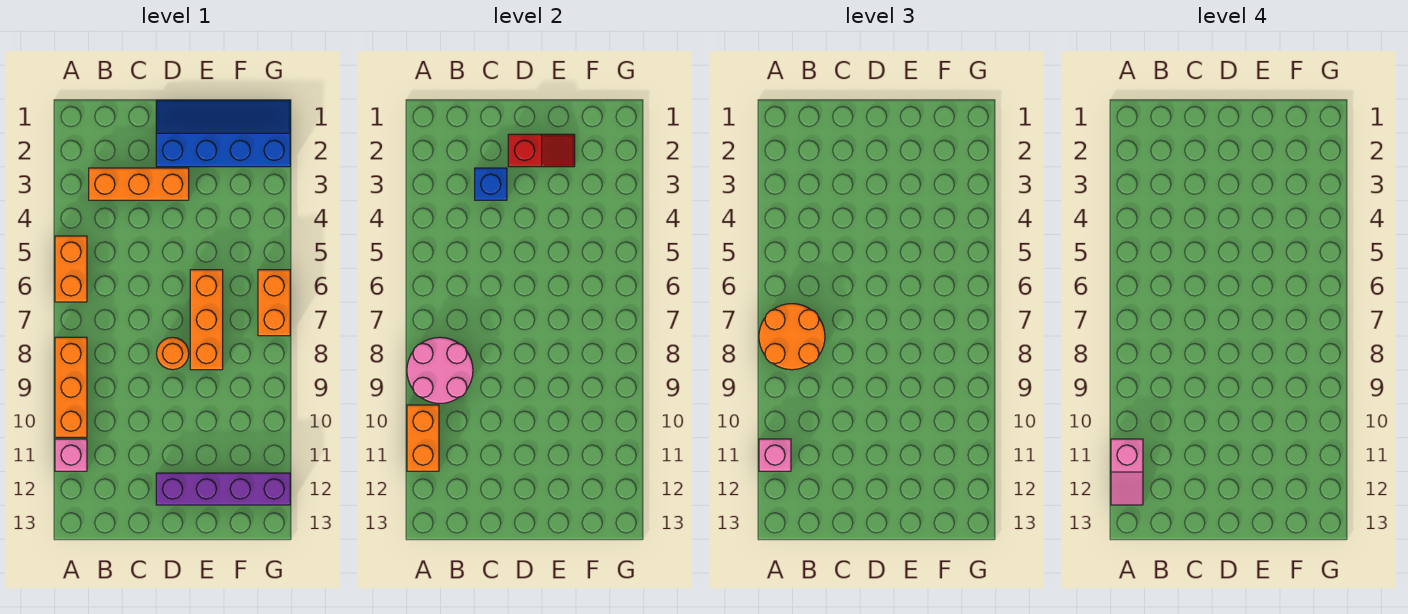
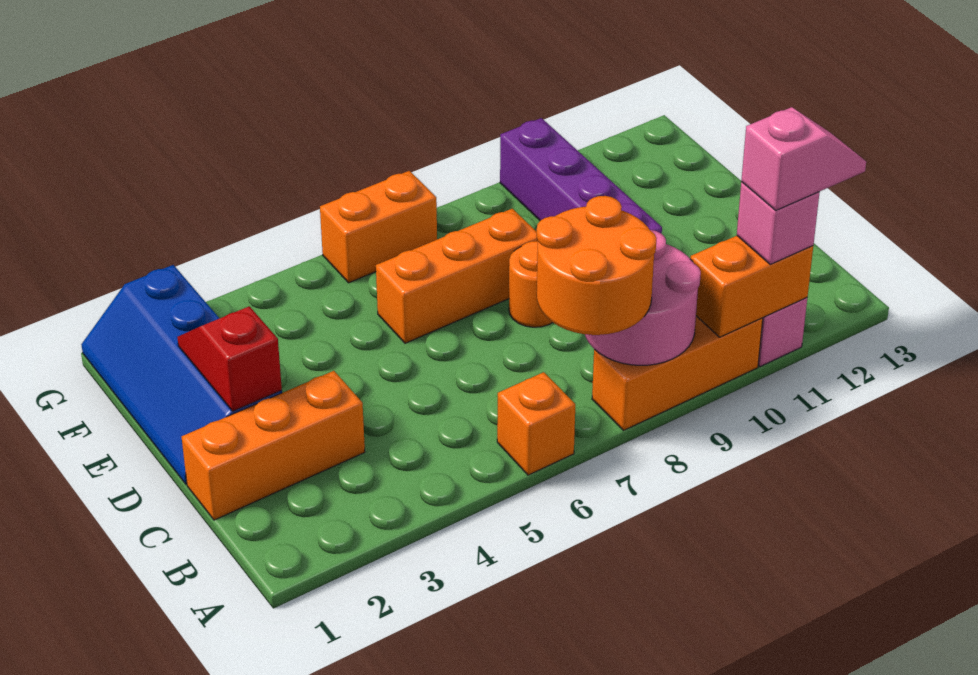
orange brick A5:A6 level 1 -> orange brick A6 level 1
orange brick B3:D3 level 1 -> orange brick C1:C3 level 1
blue brick C3 level 2 -> none
purple brick D12:G12 level 1 -> purple brick D10:G10 level 1

